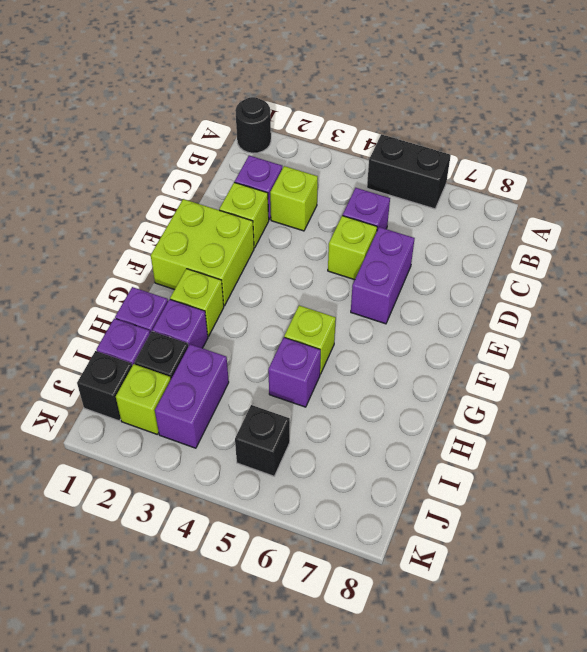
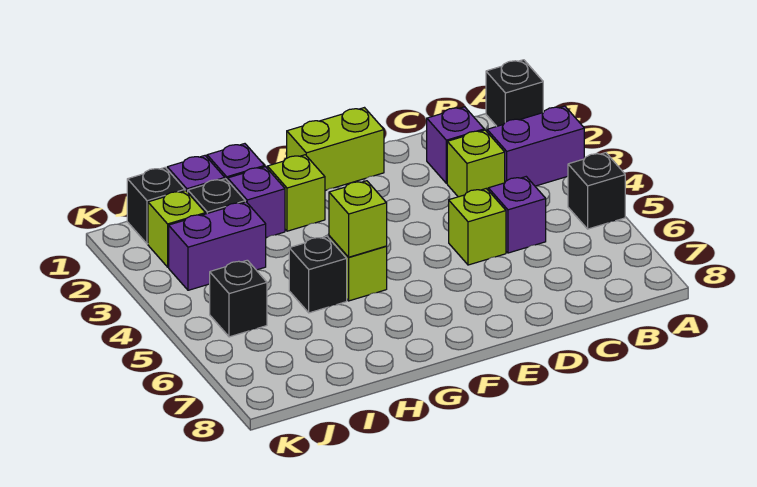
black round brick A1 level 1 -> black brick A1 level 1
black brick A5:A6 level 1 -> black brick A5 level 1
lime brick D2 level 1 -> lime brick G5 level 2
purple brick D6:E6 level 1 -> purple brick A3:B3 level 1
lime brick E1:F2 level 1 -> lime brick E1:F1 level 1
purple brick H5 level 1 -> black brick H5 level 1

